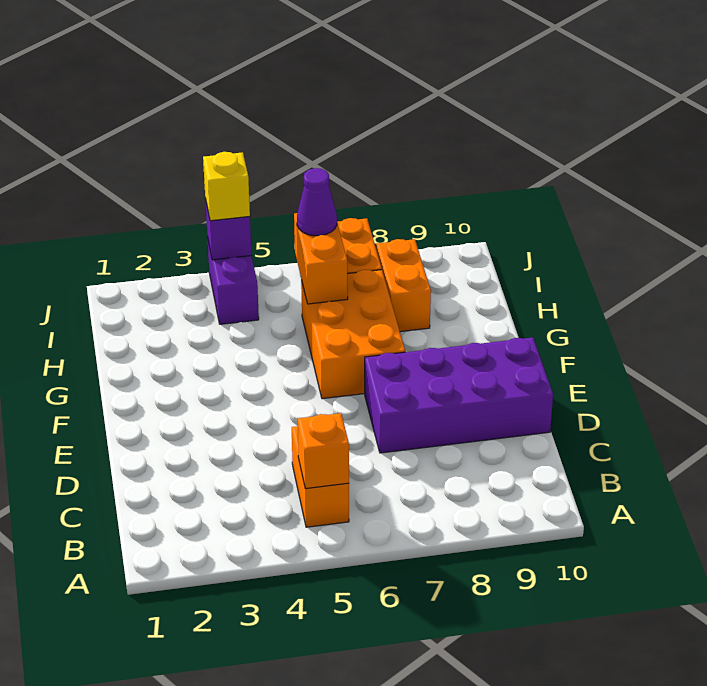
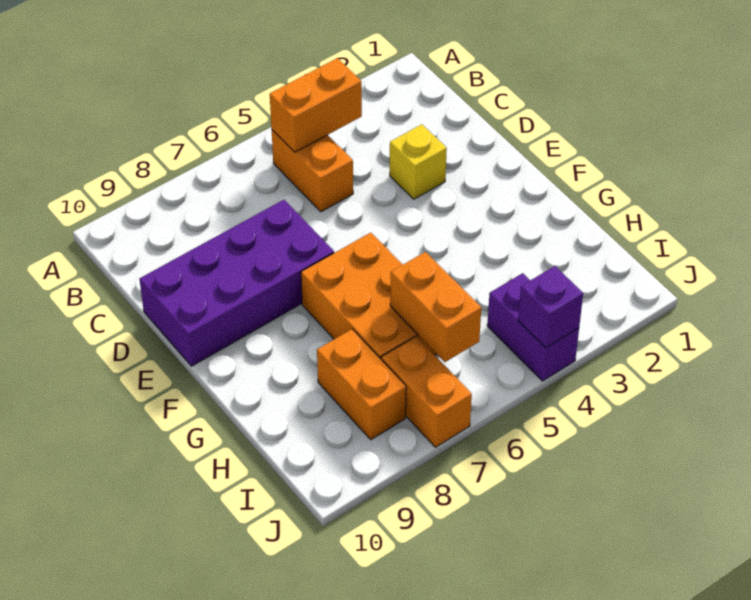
orange brick B5 level 2 -> orange brick B4:B5 level 2
purple cone I6 level 3 -> none
yellow brick J4 level 3 -> yellow brick D3 level 1

